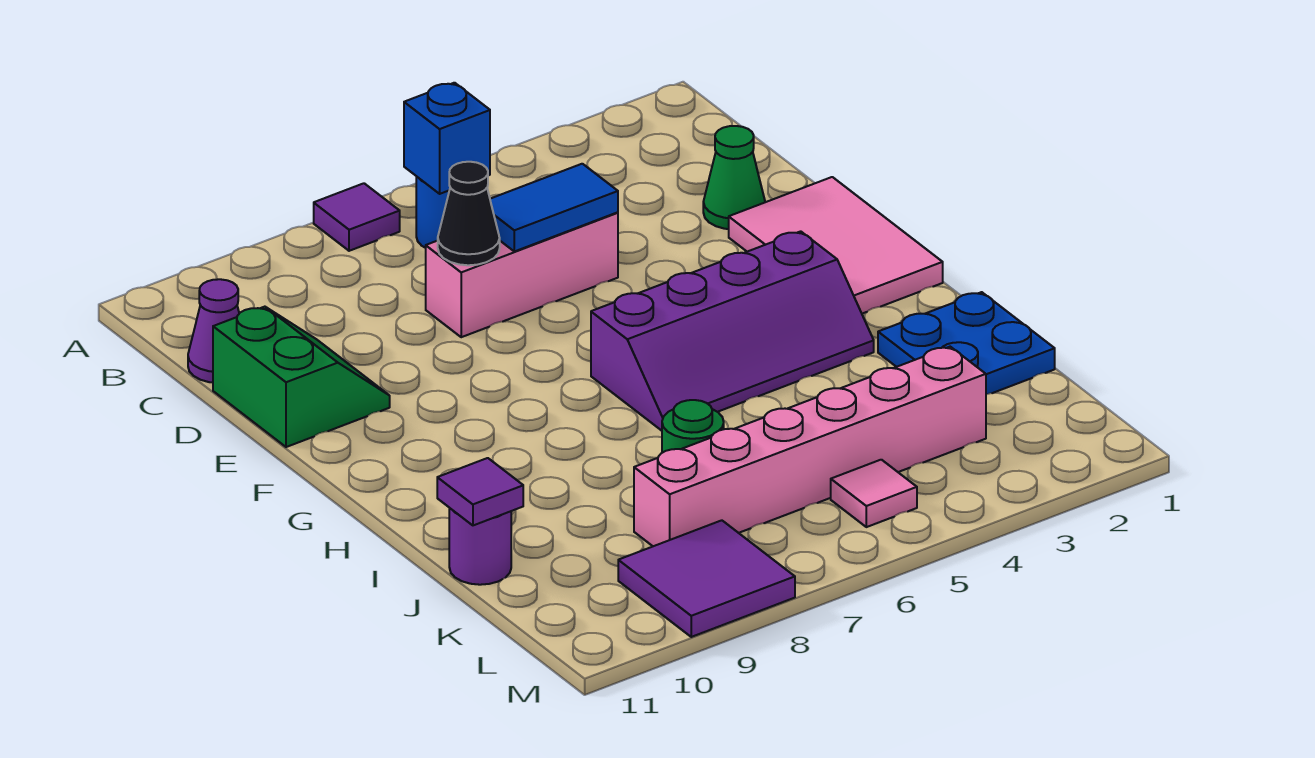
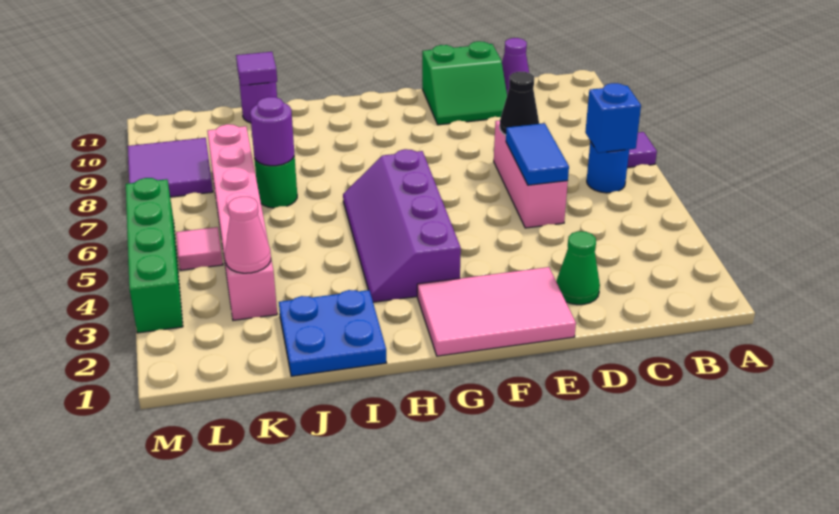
none -> purple round brick J7 level 2
none -> pink cone K3 level 2
none -> green brick M3:M6 level 1

